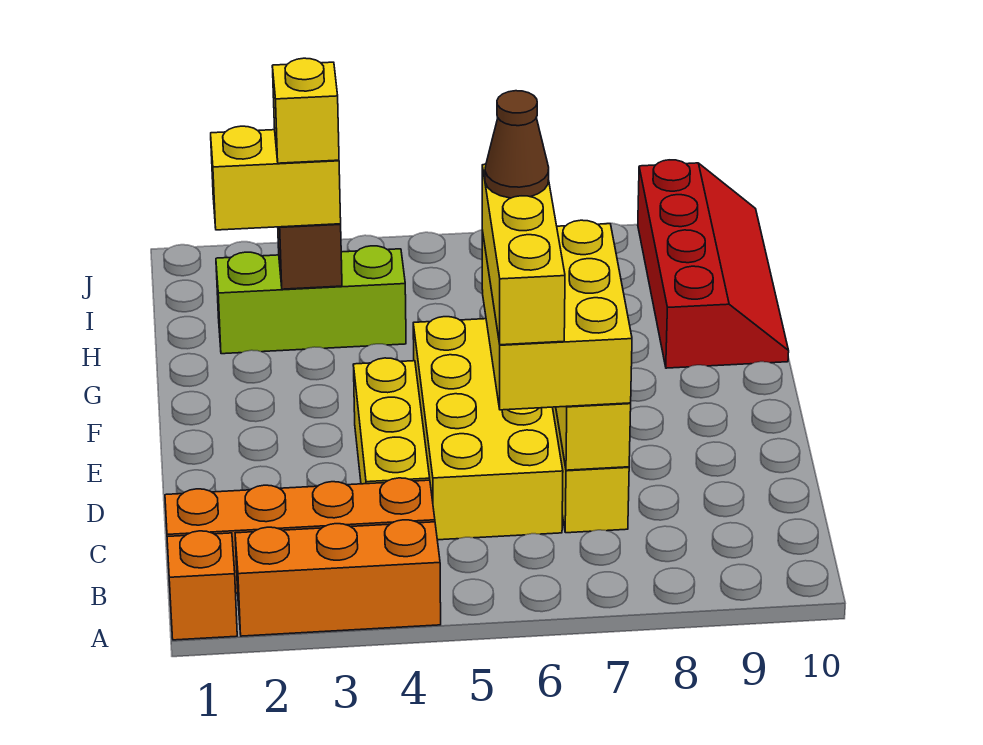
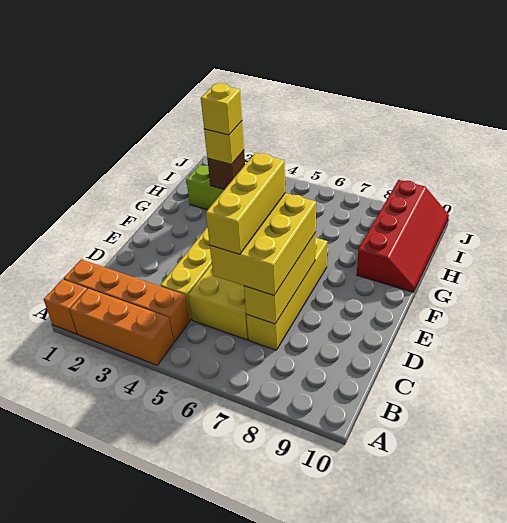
brown cone E6 level 5 -> none
yellow brick H2:H3 level 3 -> yellow brick H3 level 3

